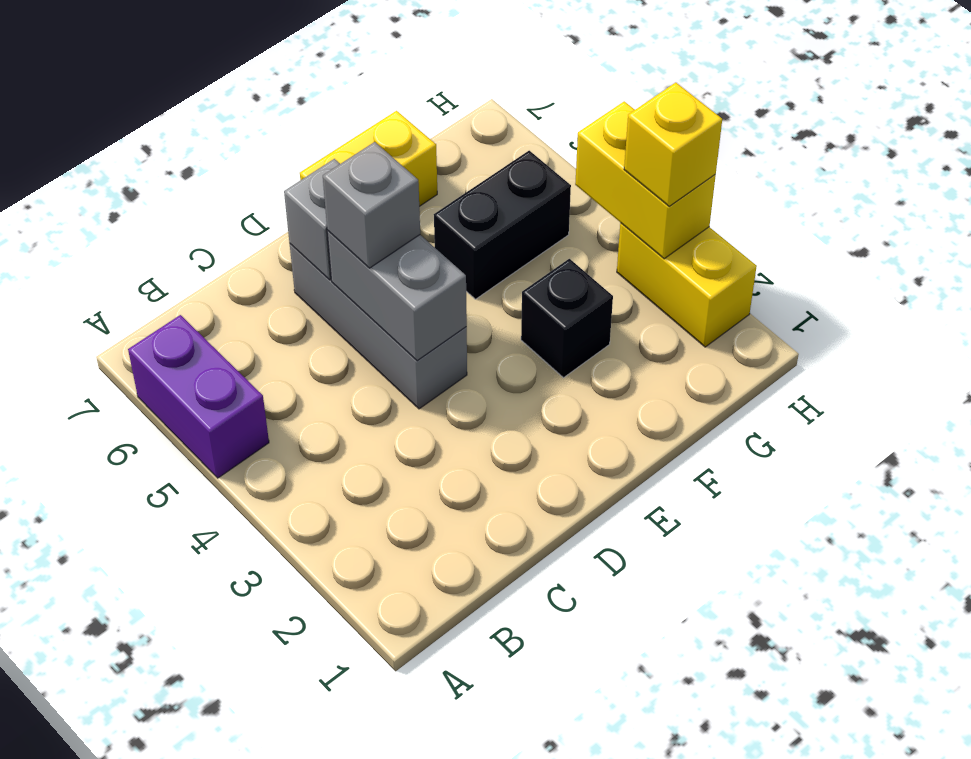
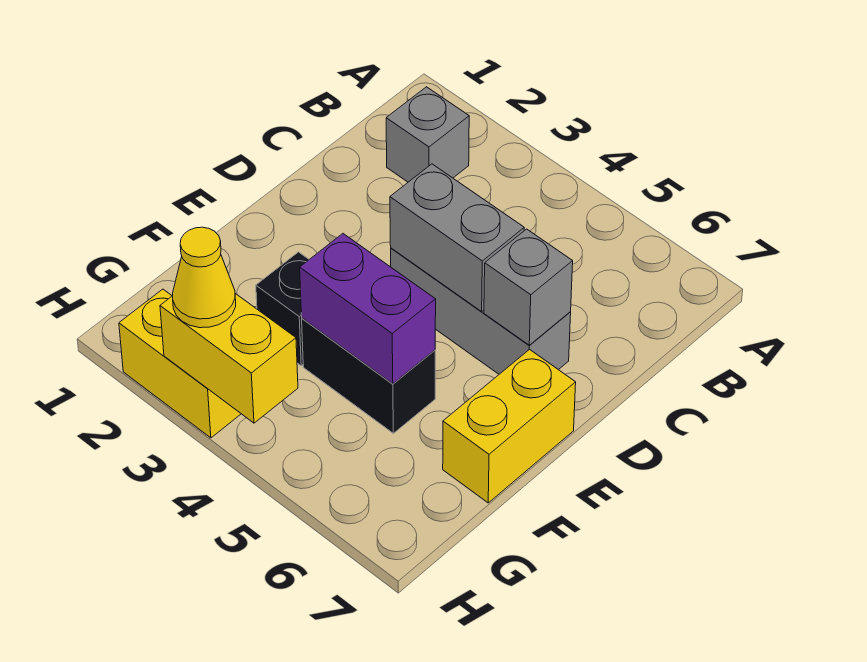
purple brick A5:A6 level 1 -> purple brick F4:F5 level 2
grey brick D5 level 3 -> grey brick B2 level 1
black brick F5:G5 level 1 -> black brick F4:F5 level 1
yellow brick H3 level 3 -> yellow cone H3 level 3

